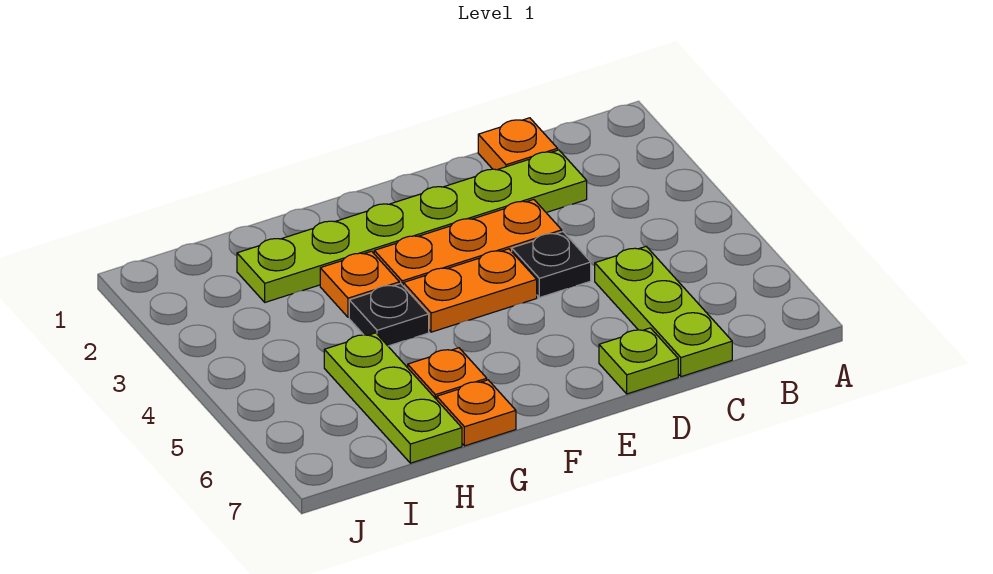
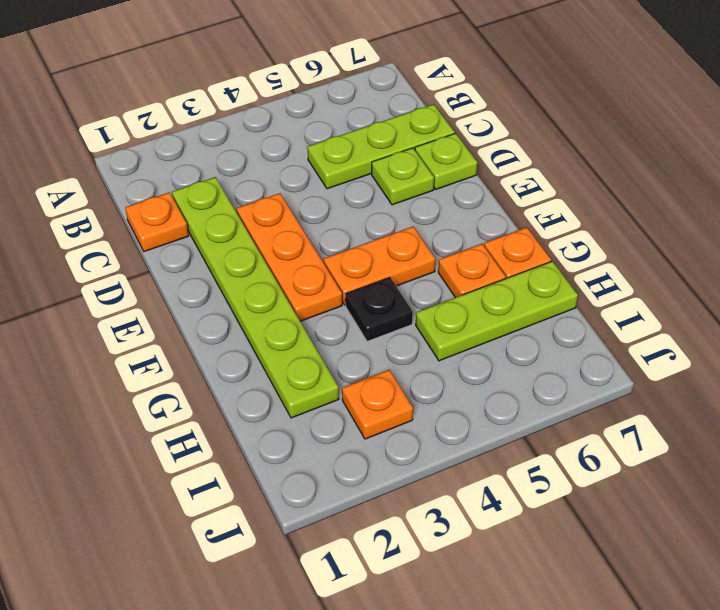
black plate D4 level 1 -> none
none -> lime plate D6 level 1
orange plate E4:F4 level 1 -> orange plate F4:F5 level 1
orange plate G3 level 1 -> orange plate I3 level 1

